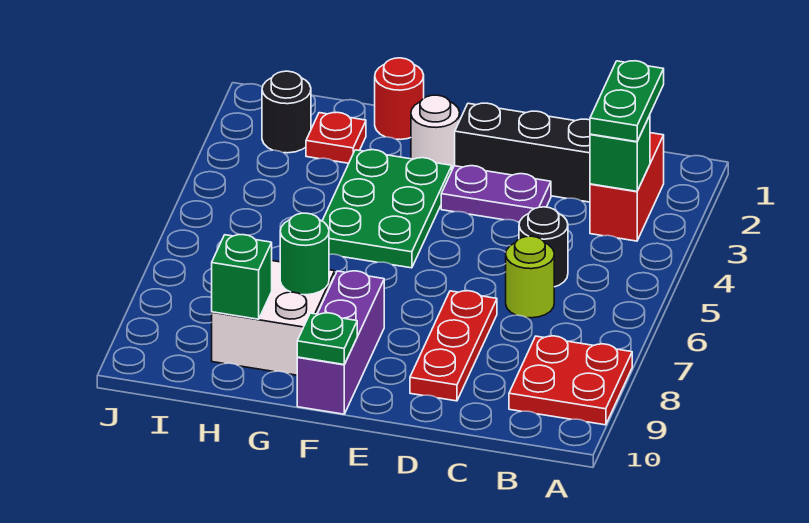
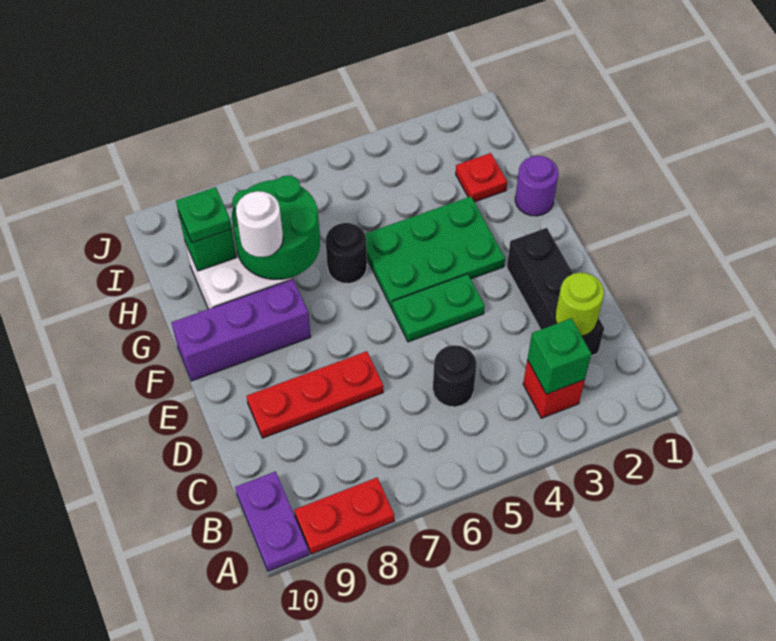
red plate A8:B9 level 1 -> red plate A8:A9 level 1
red brick B2:B3 level 1 -> red brick B3 level 1
green plate B2:B3 level 3 -> green plate E4:E5 level 1
lime round brick C6 level 1 -> lime round brick C2 level 2
purple plate D3:E3 level 1 -> purple plate A10:B10 level 1
white round brick F2 level 1 -> white round brick G8 level 3
green plate F10 level 2 -> green plate H9 level 3
red round brick G1 level 1 -> purple round brick G1 level 1
green round brick G8 level 2 -> green round brick G7:H8 level 2
black round brick I2 level 1 -> black round brick G6 level 1

